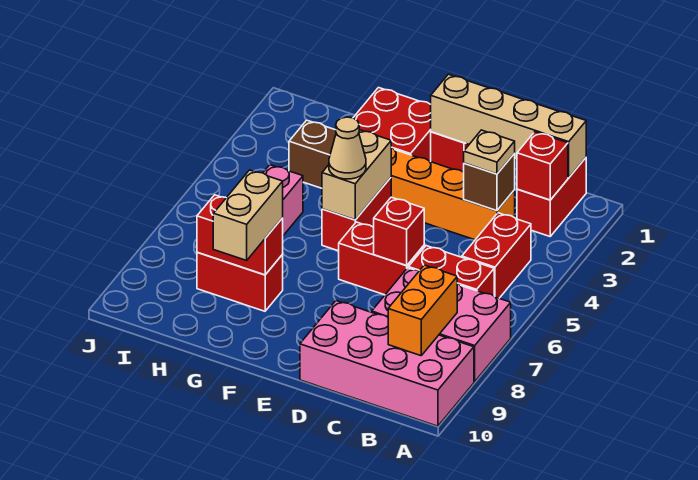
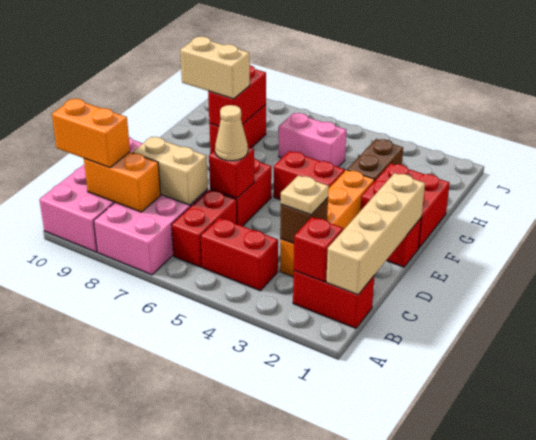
none -> orange brick B9:B10 level 3
tan brick F4:F5 level 2 -> tan brick C7:C8 level 2
tan cone F5 level 3 -> tan cone D6 level 3

